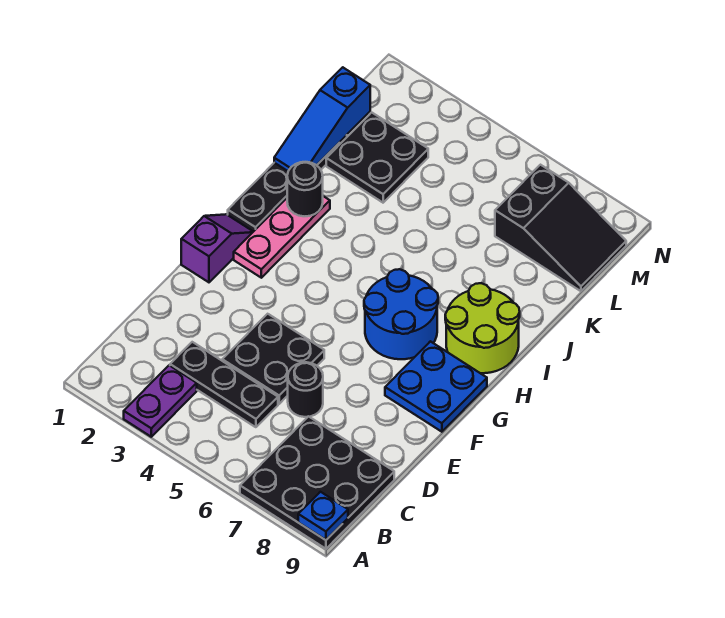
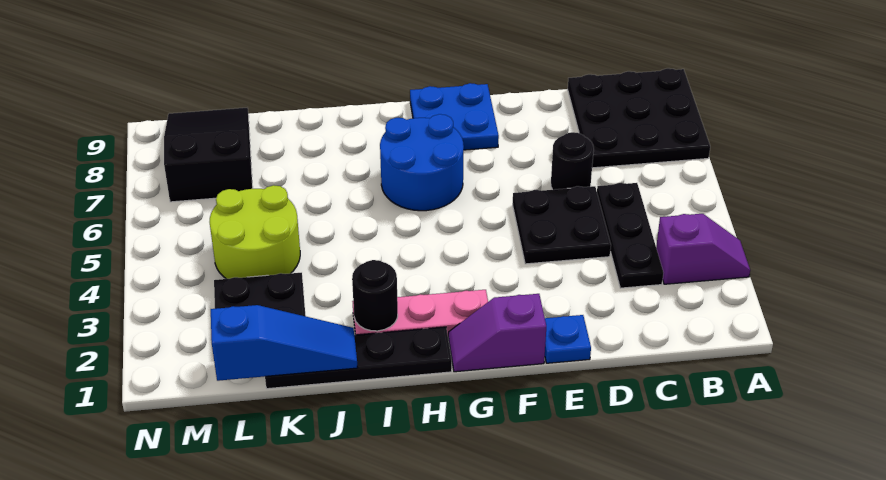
purple plate A3:B3 level 1 -> purple slope A3:B3 level 1 top B
blue plate A9 level 2 -> blue plate E1 level 1
lime round brick H8:I9 level 1 -> lime round brick K4:L5 level 1

